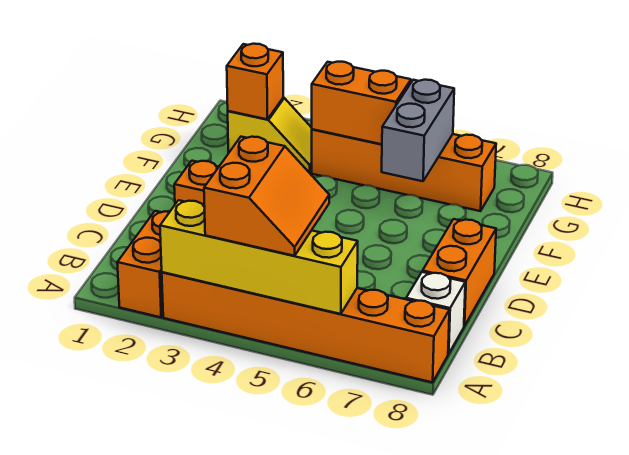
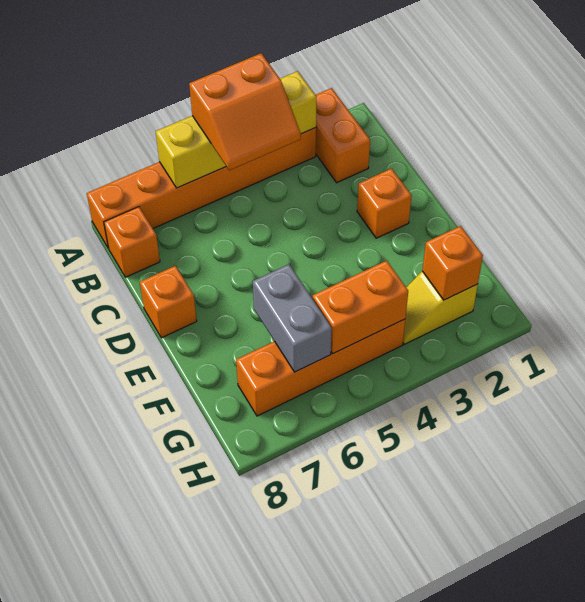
orange slope A4:B5 level 3 top 4 -> orange slope A4:B5 level 3 top A
white brick B8 level 1 -> orange brick B8 level 1
orange brick C8:D8 level 1 -> orange brick D8 level 1

